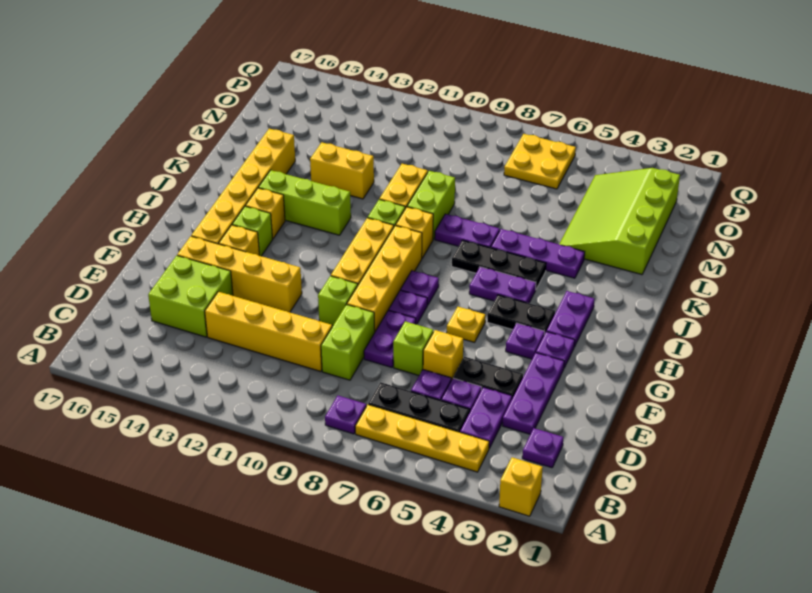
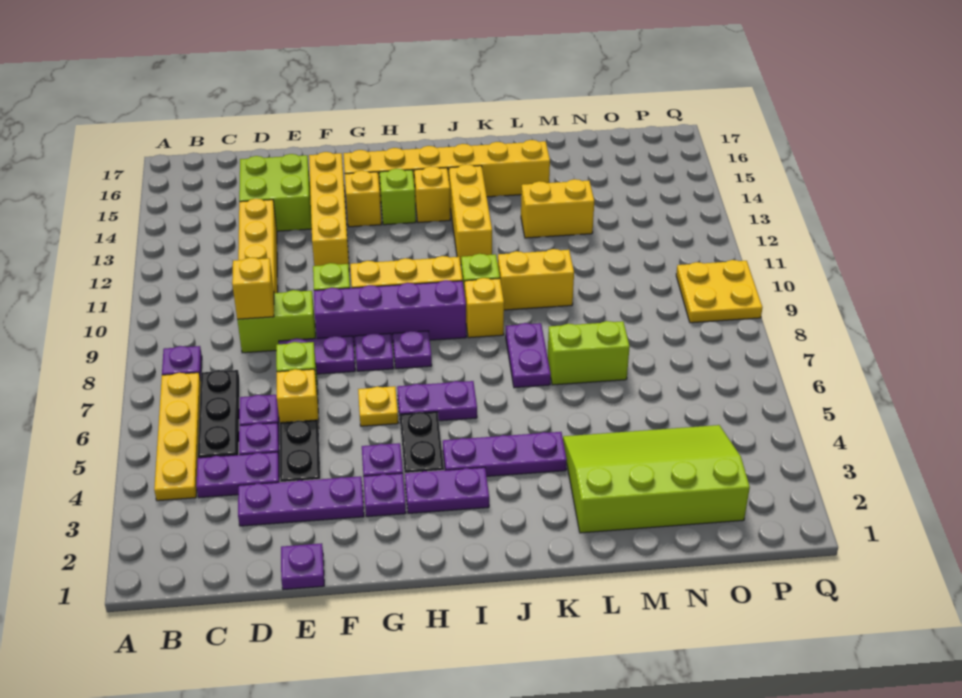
yellow brick A2 level 1 -> yellow brick D9 level 2
purple plate C2 level 1 -> purple plate E1 level 1
yellow brick F9:I9 level 1 -> purple brick F9:I9 level 1
purple plate I5:I6 level 1 -> purple plate H6:I6 level 1
black plate J5:J7 level 1 -> none
lime brick J12:J14 level 1 -> yellow brick J12:J14 level 1
purple plate K4:K6 level 1 -> purple plate I4:K4 level 1
lime brick K9:L9 level 1 -> lime brick L7:M7 level 1
yellow brick L12:L13 level 1 -> yellow brick L13:M13 level 1
yellow plate O6:P7 level 1 -> yellow plate P9:Q10 level 1

